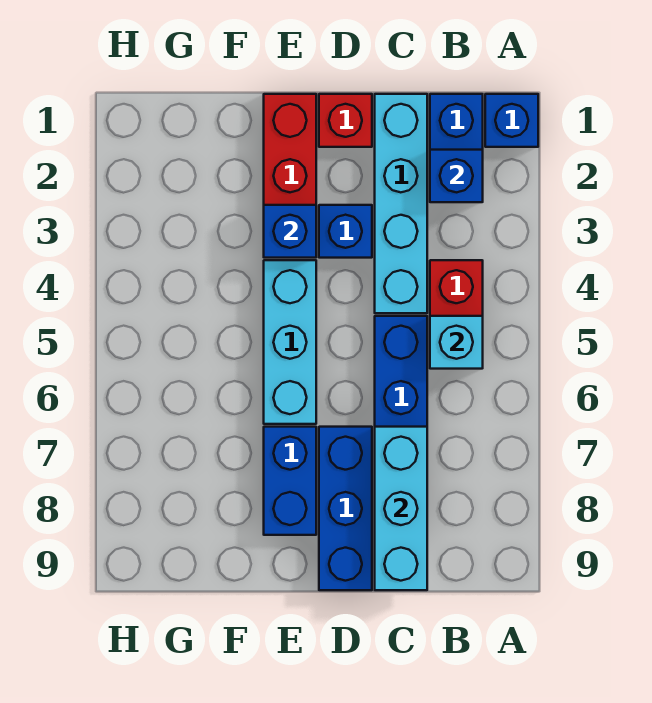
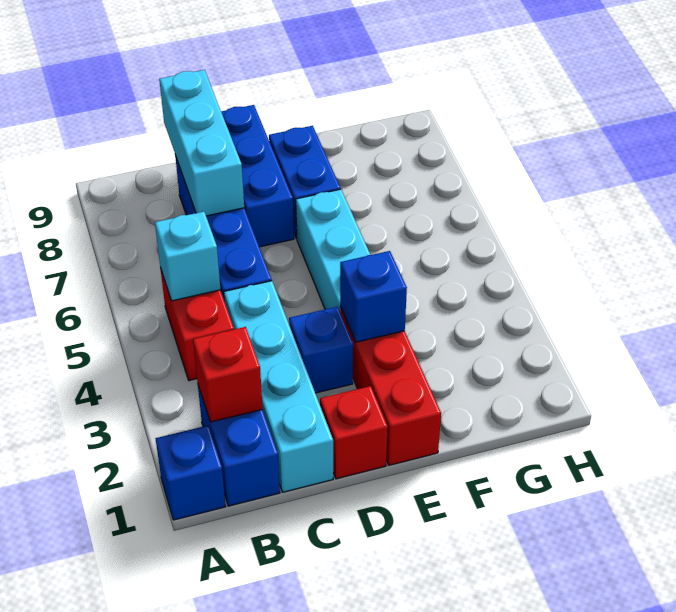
blue brick B2 level 2 -> red brick B2 level 2

